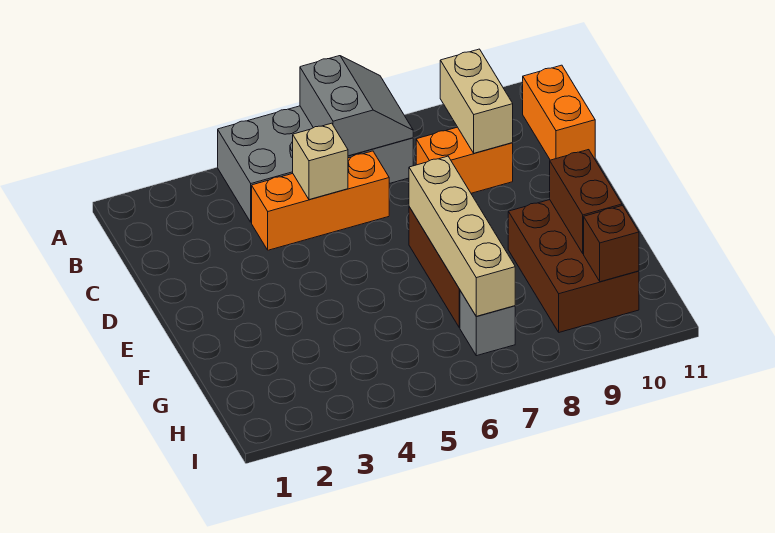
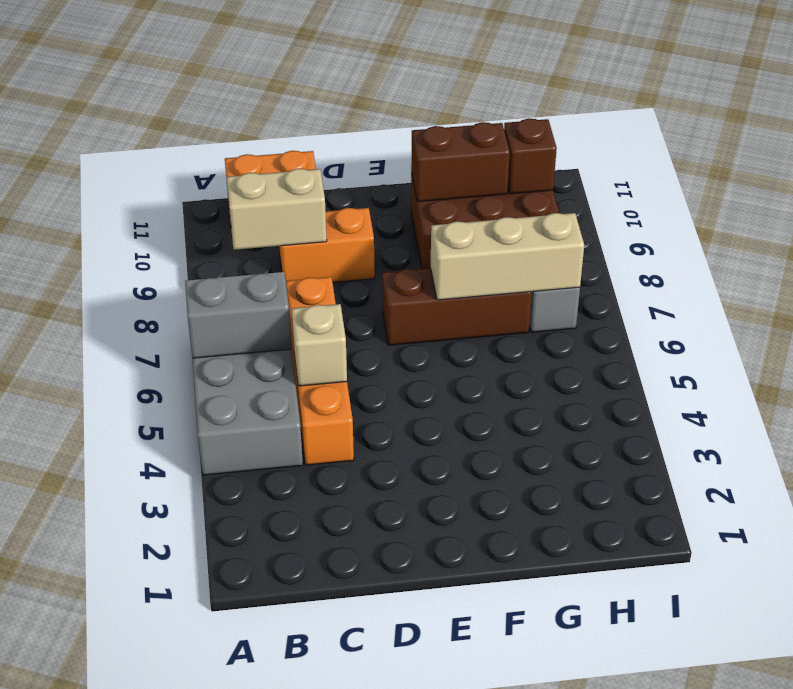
orange brick C4:C6 level 1 -> orange brick C4:C7 level 1
orange brick C8:C9 level 1 -> orange brick C9:D9 level 1
tan brick E7:H7 level 2 -> tan brick F7:H7 level 2

